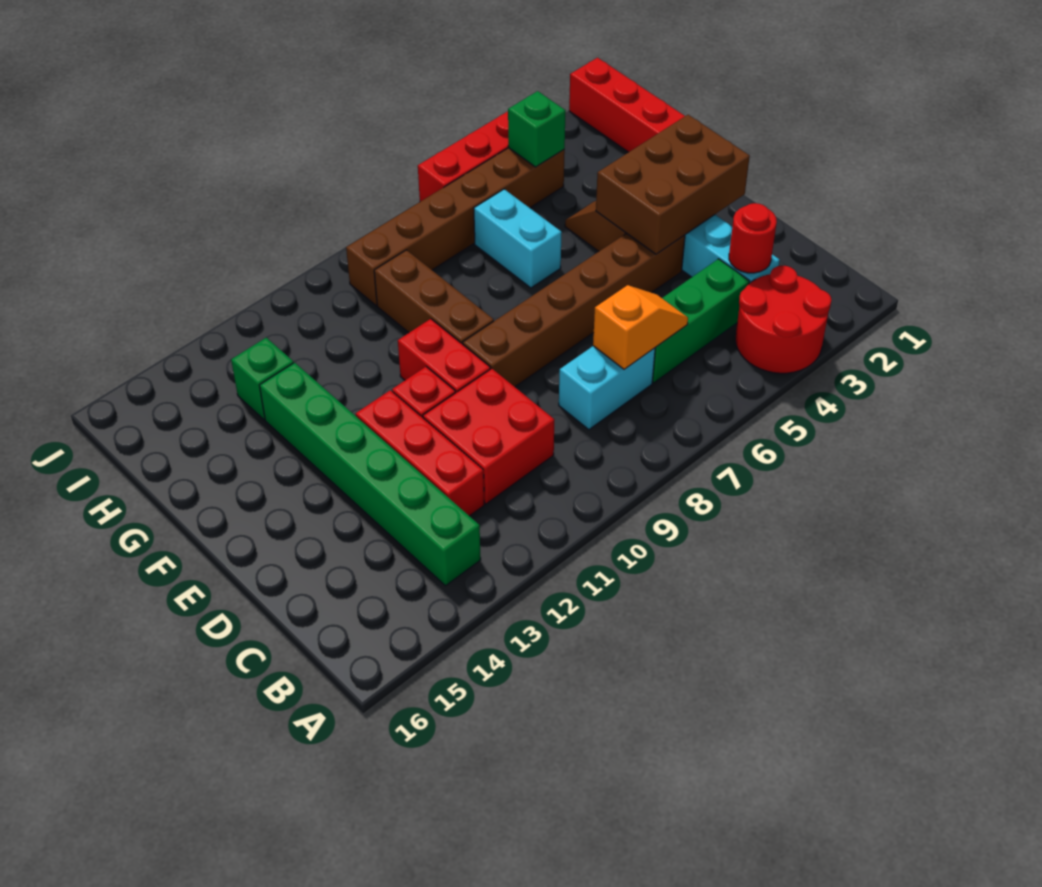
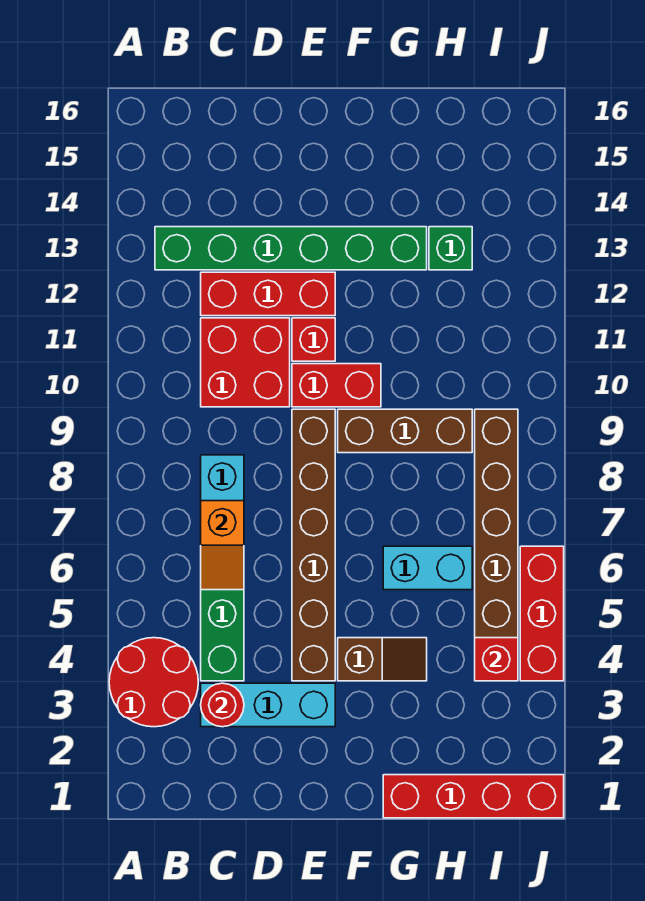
brown brick E2:F4 level 2 -> none
green brick I4 level 2 -> red brick I4 level 2

